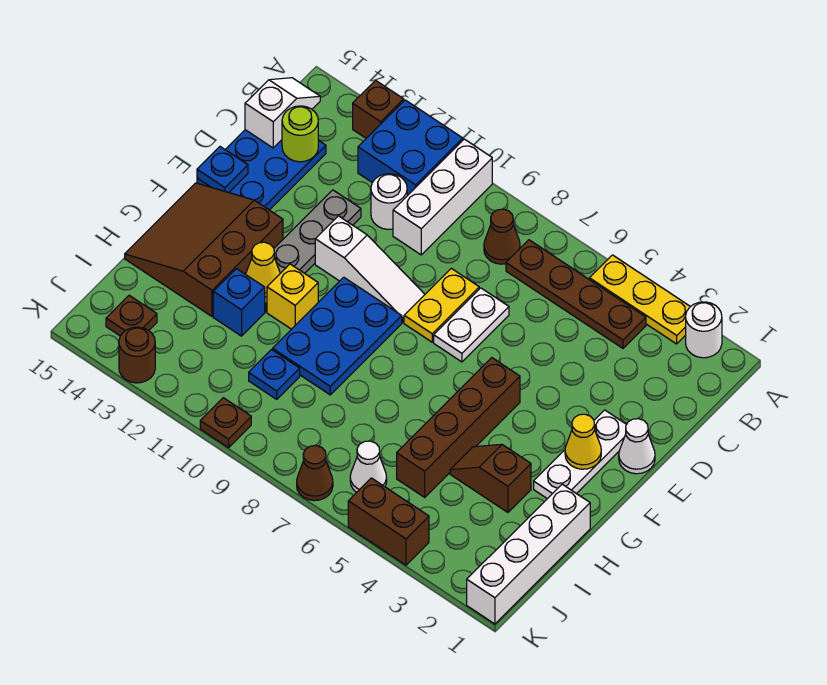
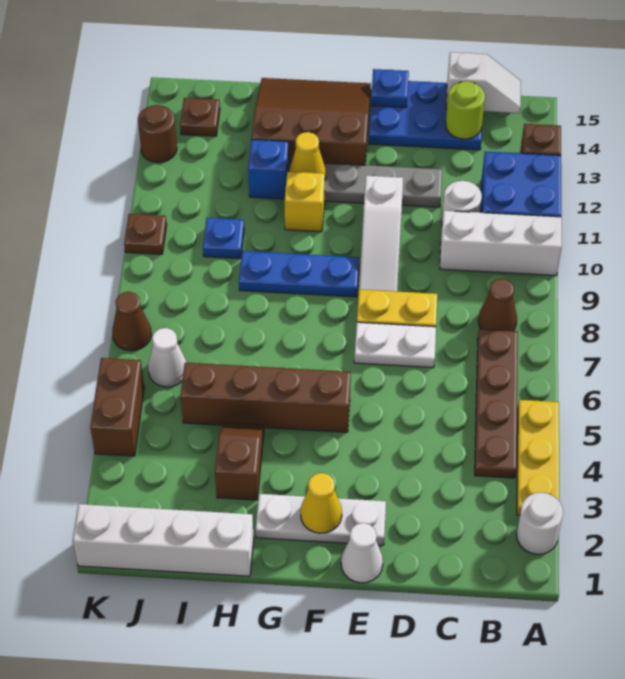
blue plate F9:H10 level 1 -> blue plate F9:H9 level 1

